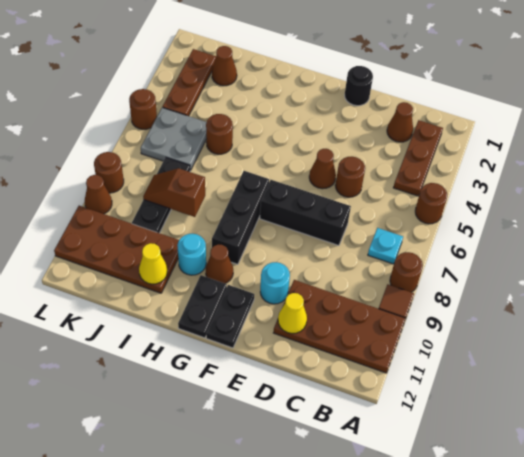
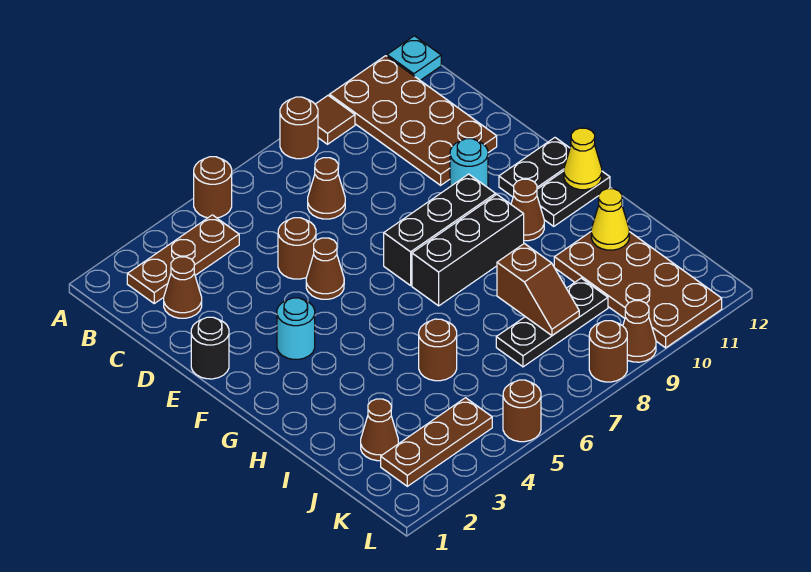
cyan plate B7 level 1 -> cyan plate A12 level 1
none -> brown cone C7 level 1
black brick D7:F7 level 1 -> black brick F7:F9 level 1
yellow cone D11 level 2 -> yellow cone G12 level 2
cyan round brick H10 level 1 -> cyan round brick F3 level 1
grey plate J5:K6 level 1 -> none

